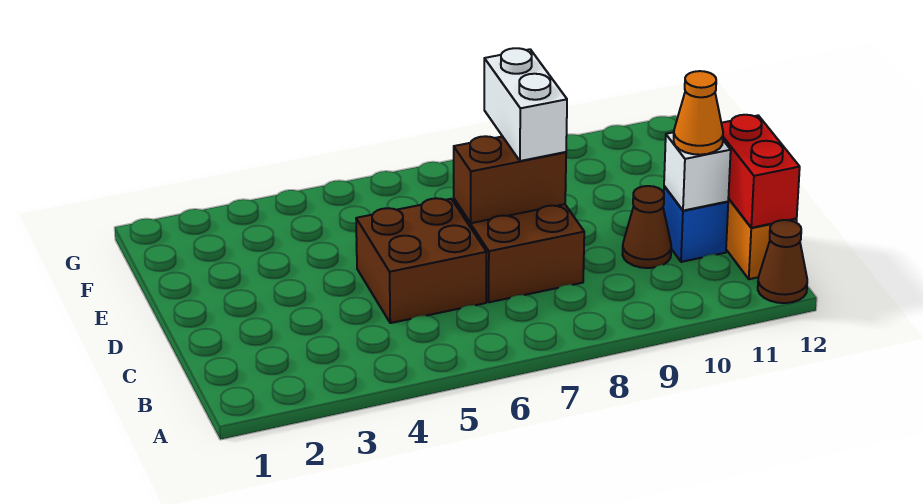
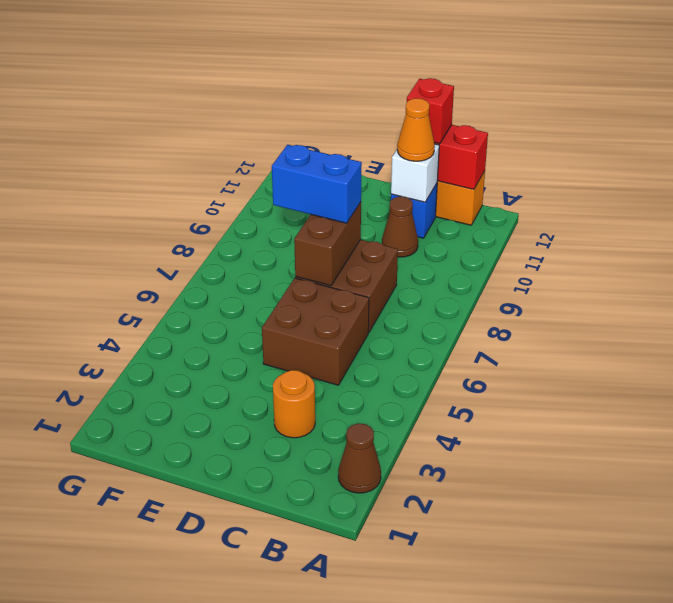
brown cone A12 level 1 -> brown cone A2 level 1
none -> orange round brick C3 level 1
none -> red brick C12 level 3
white brick D8:E8 level 3 -> blue brick D8:E8 level 3

